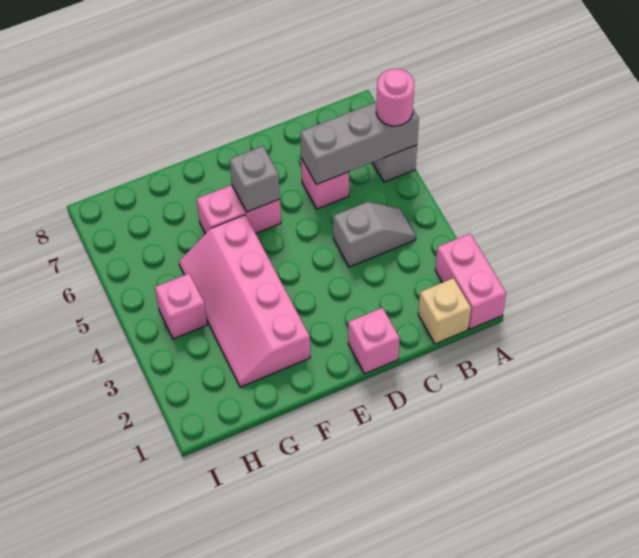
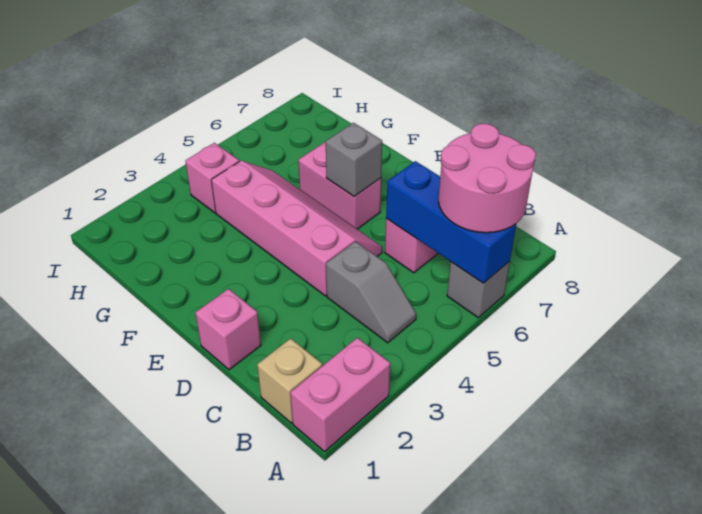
grey brick A6:C6 level 2 -> blue brick A6:C6 level 2
pink round brick A6 level 3 -> pink round brick A6:B7 level 3
pink slope F2:G5 level 1 top F -> pink slope D4:G5 level 1 top 4

